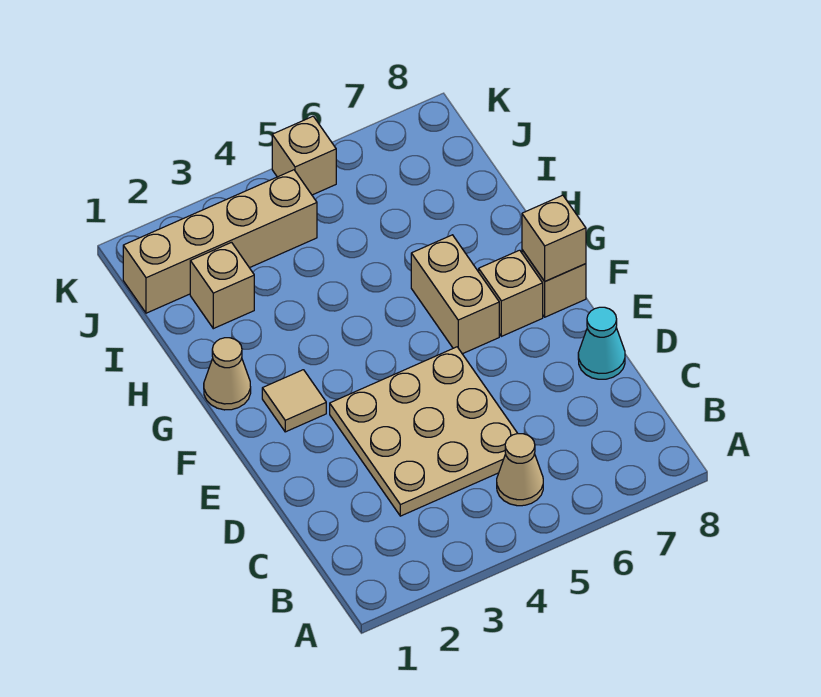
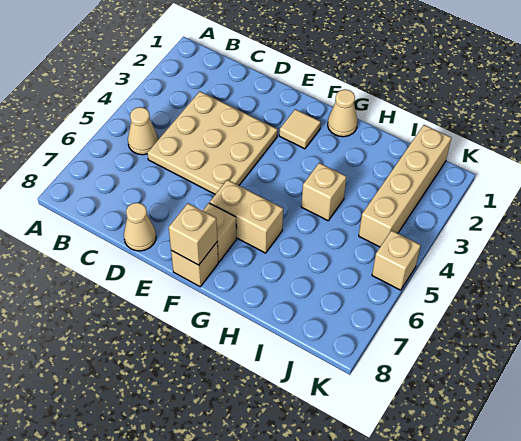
cyan cone D8 level 1 -> tan cone D8 level 1
tan brick I2 level 1 -> tan brick H4 level 1

